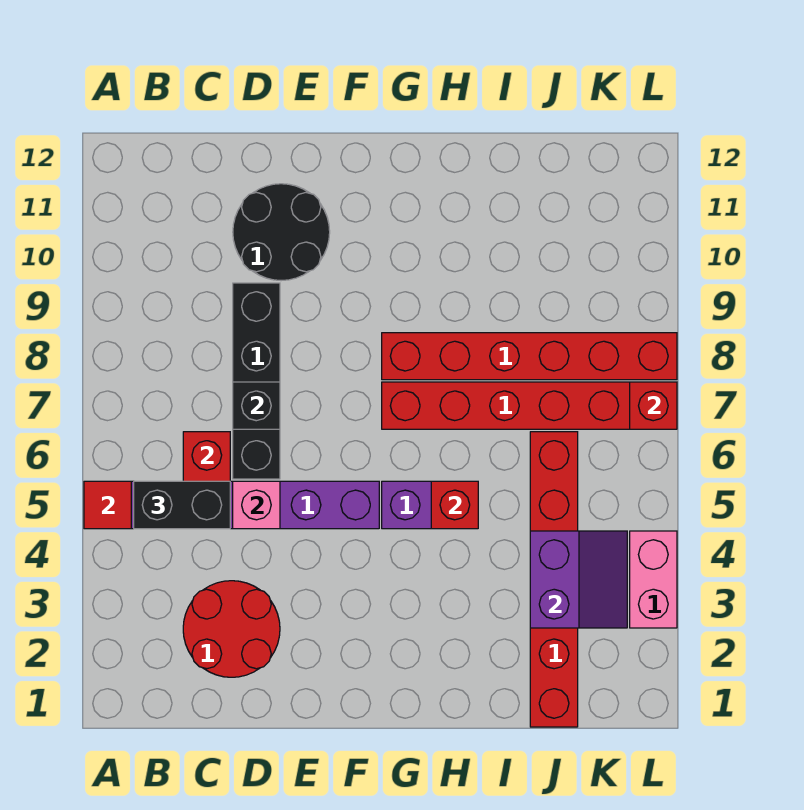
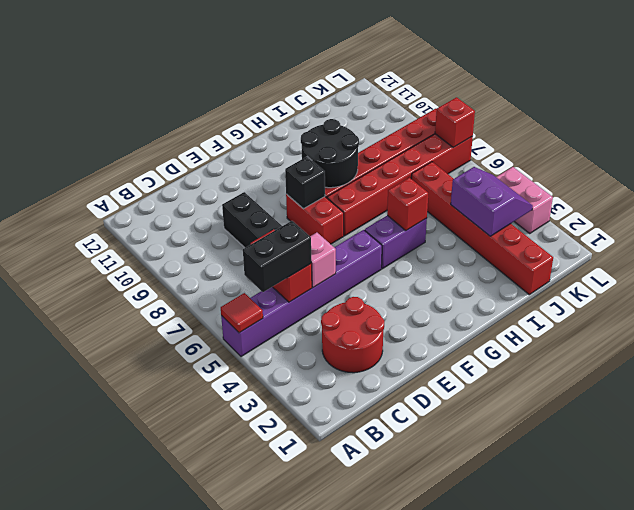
black brick D7 level 2 -> black brick F8 level 2
black round brick D10:E11 level 1 -> black round brick G8:H9 level 2
none -> red brick F7:F8 level 1

